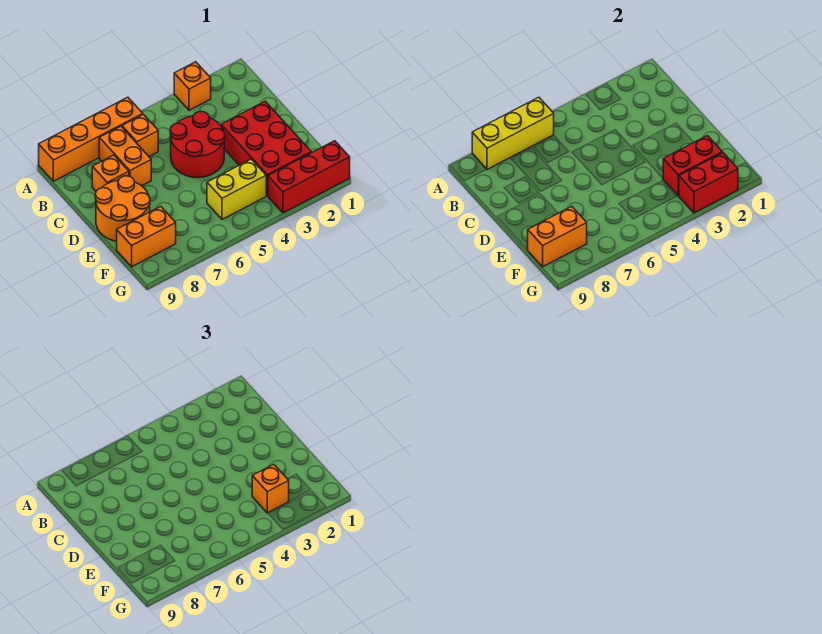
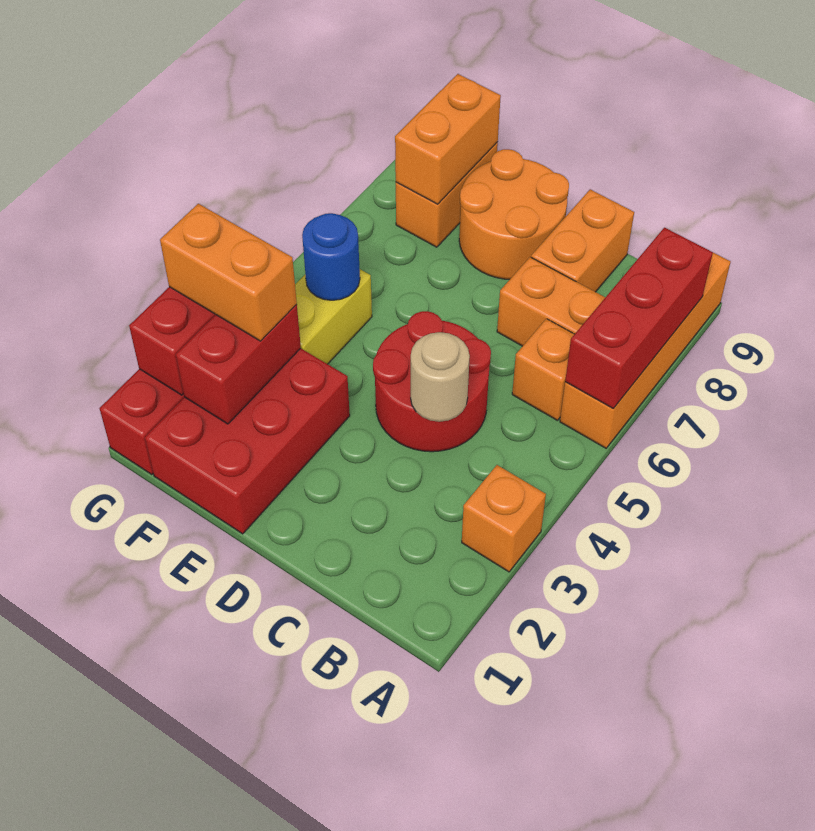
yellow brick A6:A8 level 2 -> red brick A6:A8 level 2
none -> tan round brick C4 level 2
orange brick C8 level 1 -> orange brick C8:C9 level 1
red brick D2:F3 level 1 -> red brick E1:F3 level 1
orange brick F3 level 3 -> orange brick F3:G3 level 3
none -> blue round brick F5 level 2

